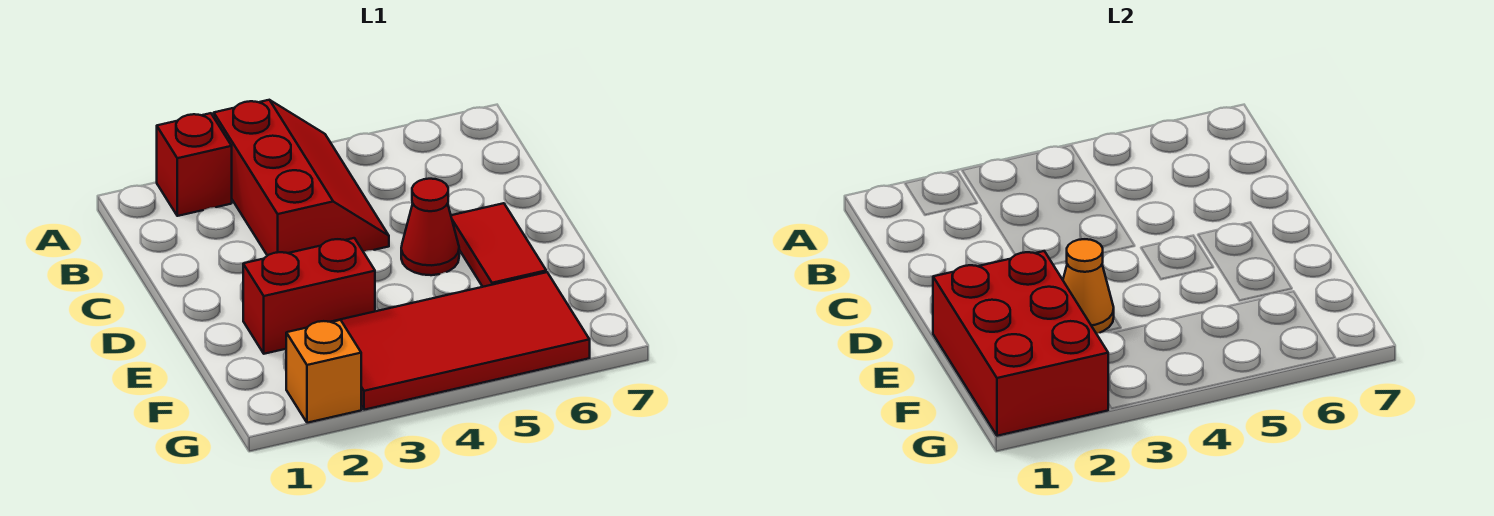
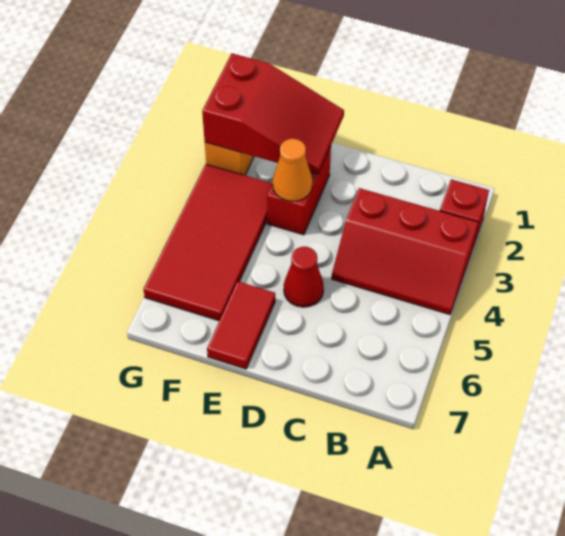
red tile D6:E6 level 1 -> red tile E6:E7 level 1
red brick E1:G2 level 2 -> red slope E1:G2 level 2 top G

